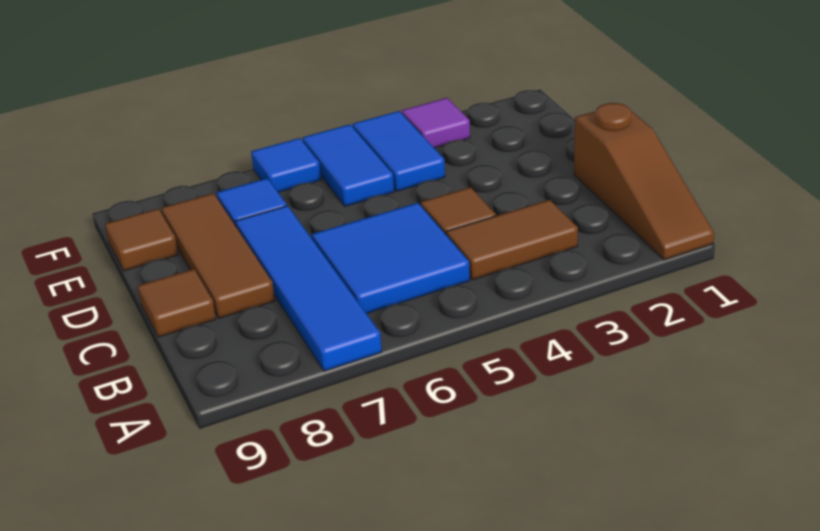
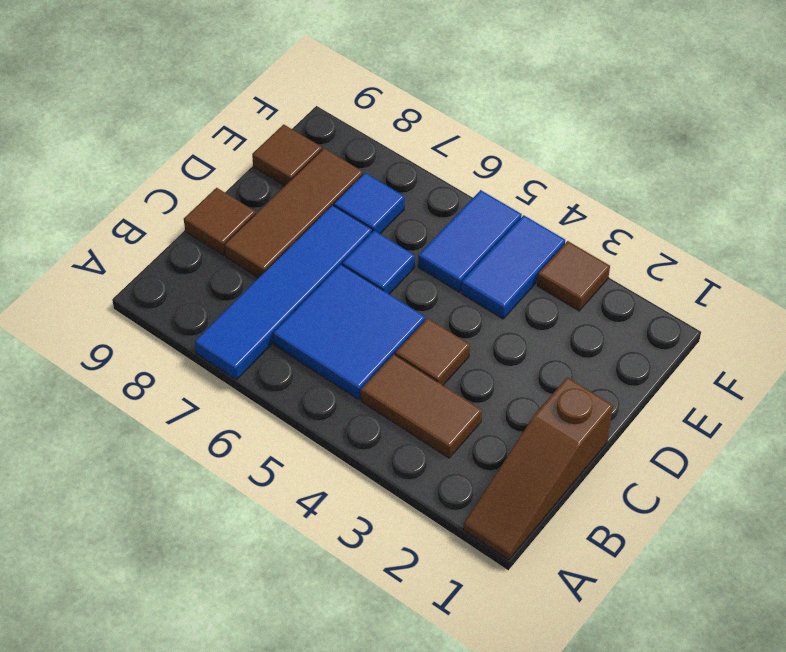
purple tile F3 level 1 -> brown tile F3 level 1
blue tile F6 level 1 -> blue tile D6 level 1

